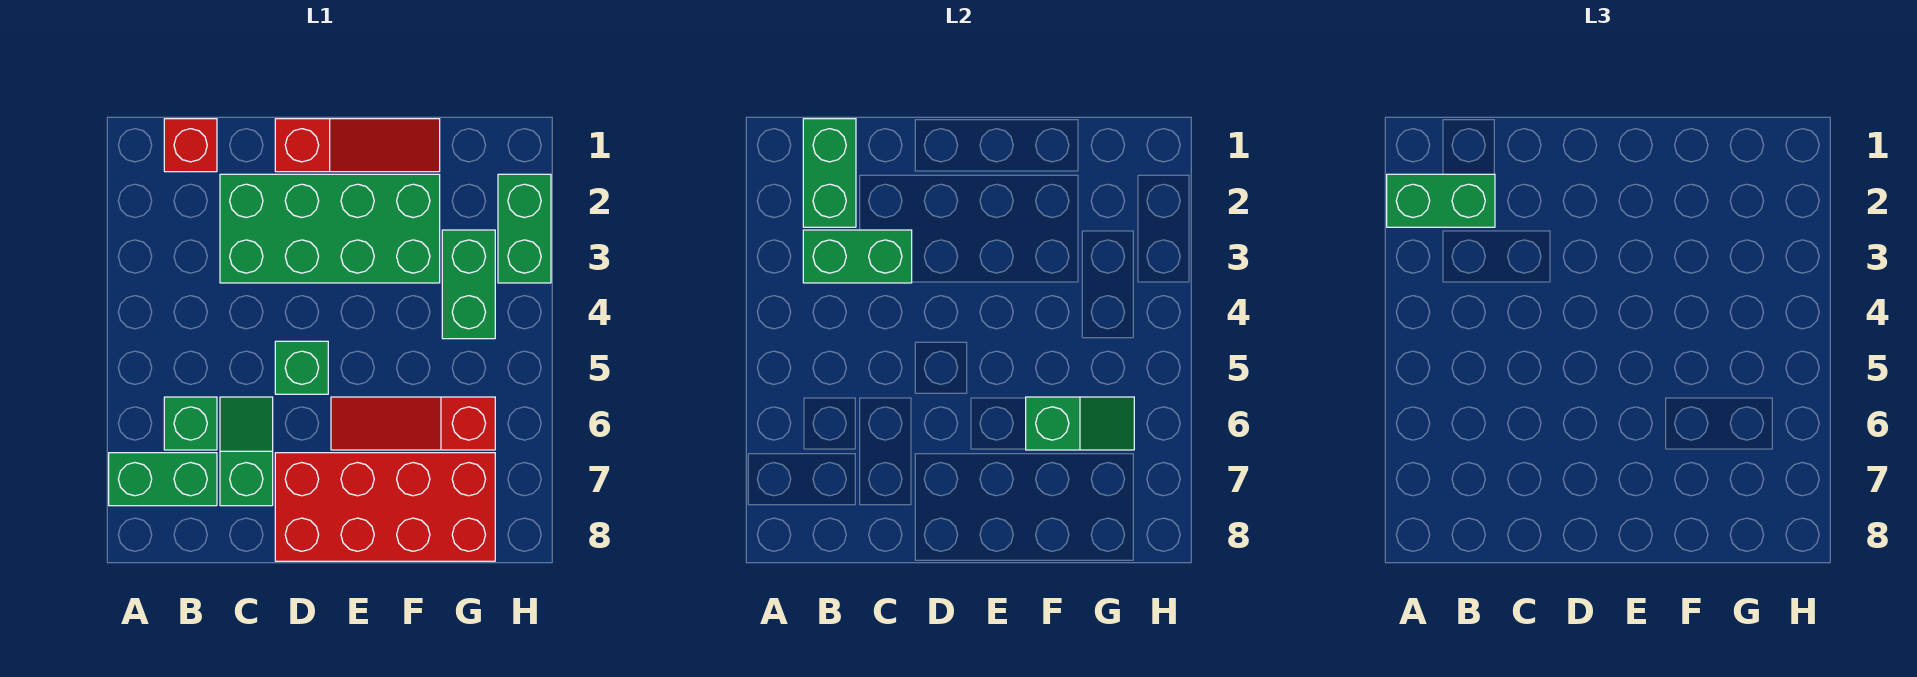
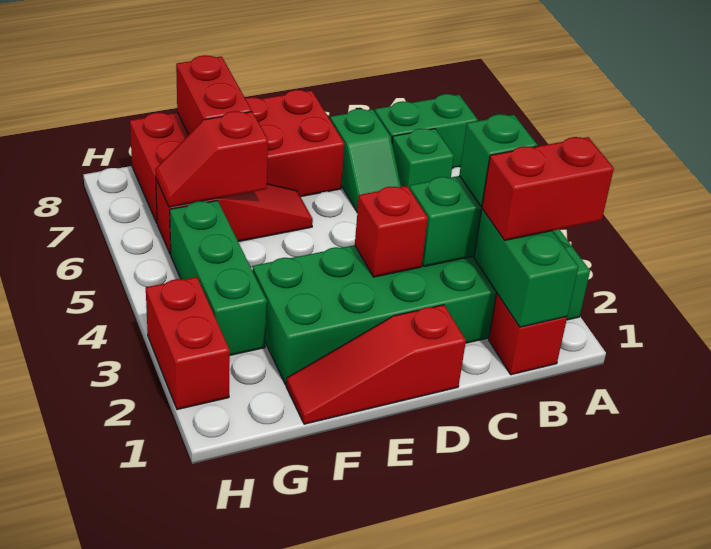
green brick A2:B2 level 3 -> red brick A2:B2 level 3
green brick C2:F3 level 1 -> green brick A2:F3 level 1
none -> red brick D3 level 2
green brick D5 level 1 -> green brick B3 level 3
green slope F6:G6 level 2 top F -> red slope F6:G6 level 2 top F
none -> red brick F7:F8 level 2
green brick G3:G4 level 1 -> green brick G3:G5 level 1
green brick H2:H3 level 1 -> red brick H2:H3 level 1

